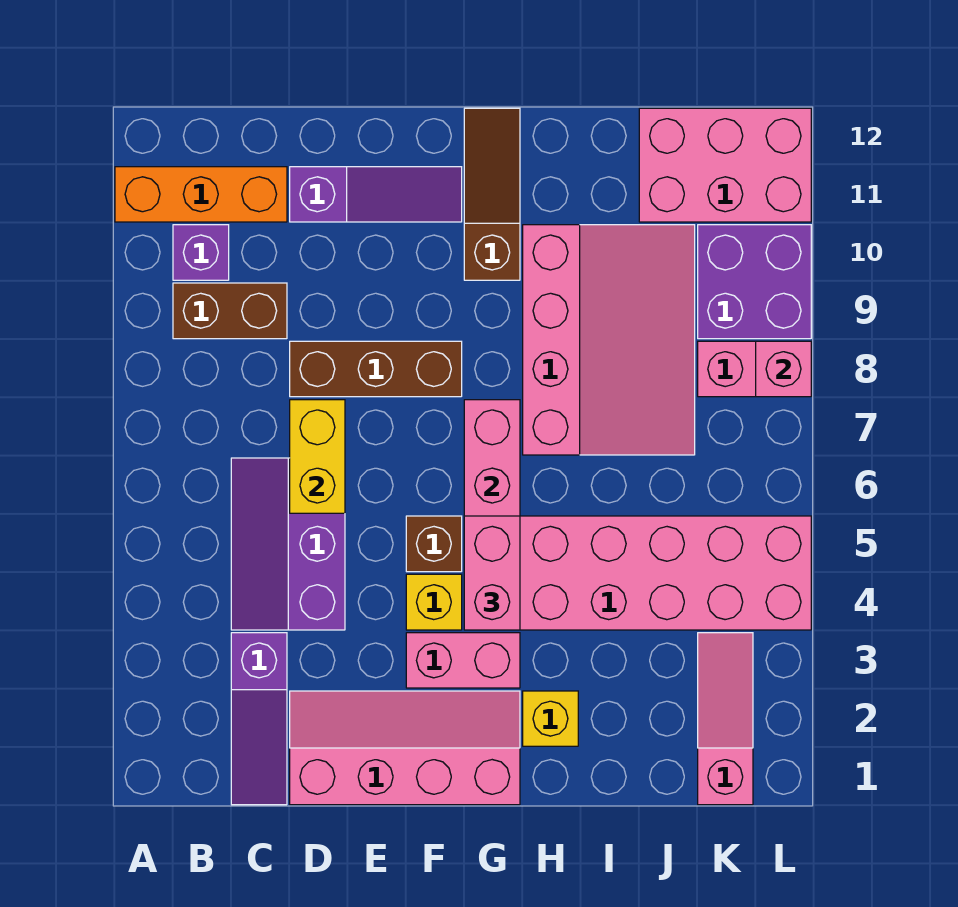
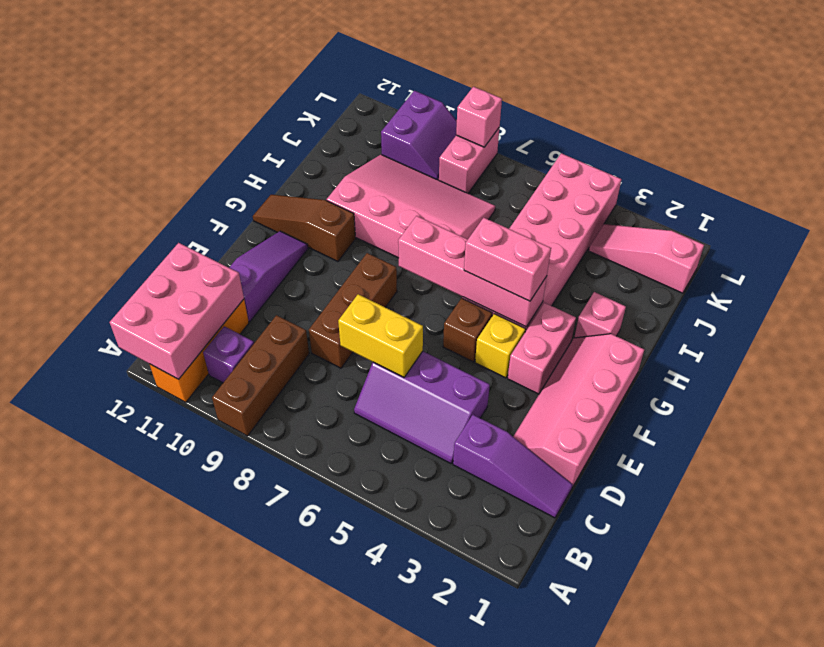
brown brick B9:C9 level 1 -> brown brick A9:C9 level 1
yellow brick H2 level 1 -> pink brick H2 level 1
pink brick J11:L12 level 1 -> pink brick A11:C12 level 2
purple brick K9:L10 level 1 -> purple slope K9:L10 level 1 top 10

